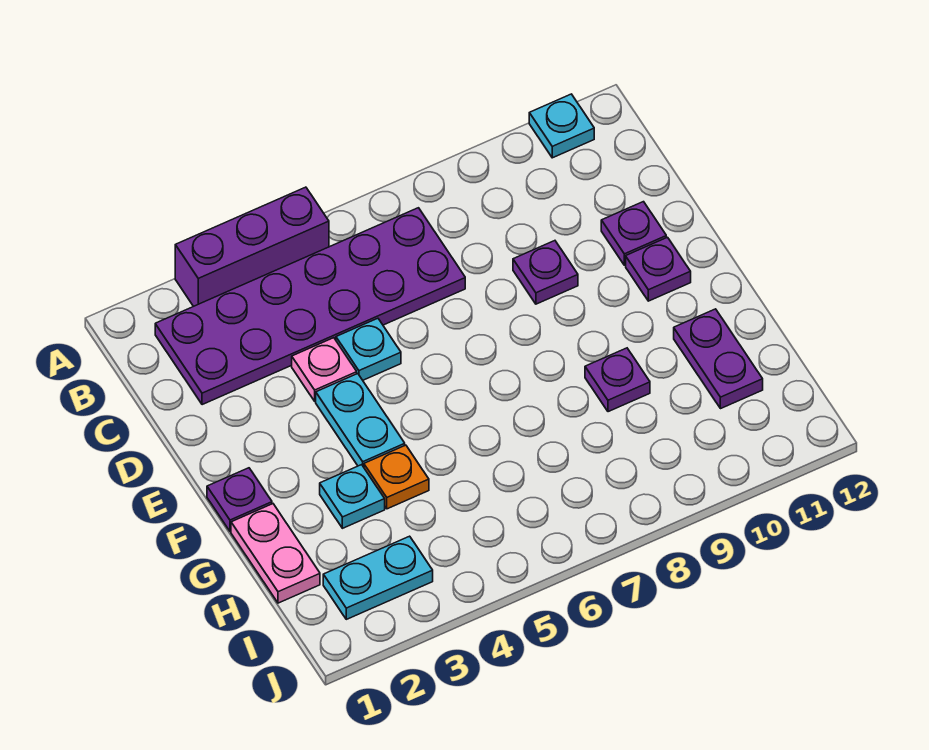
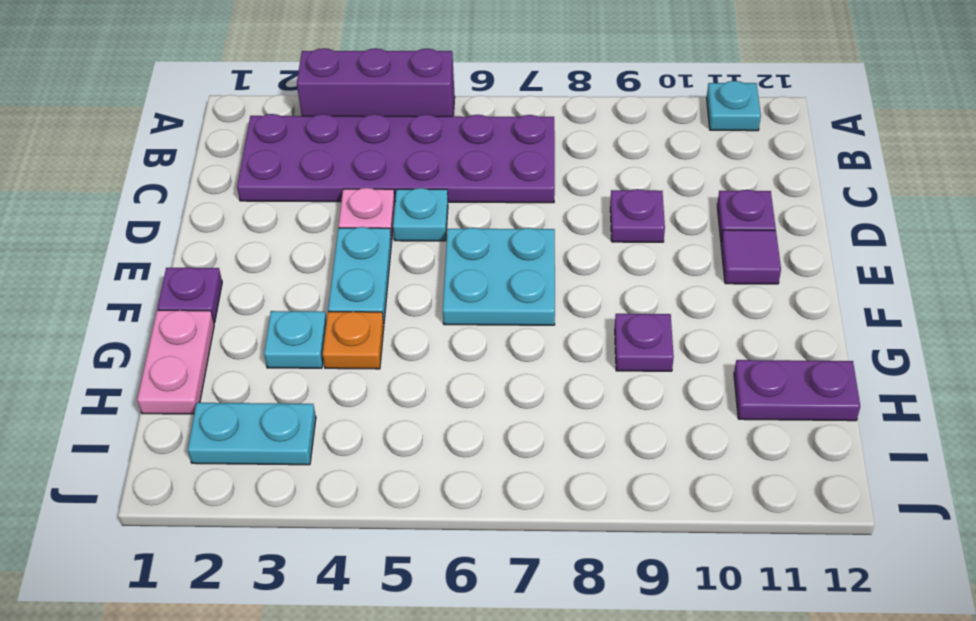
none -> cyan plate E6:F7 level 1
purple plate E11 level 1 -> purple tile E11 level 1
purple plate G11:H11 level 1 -> purple plate H11:H12 level 1

